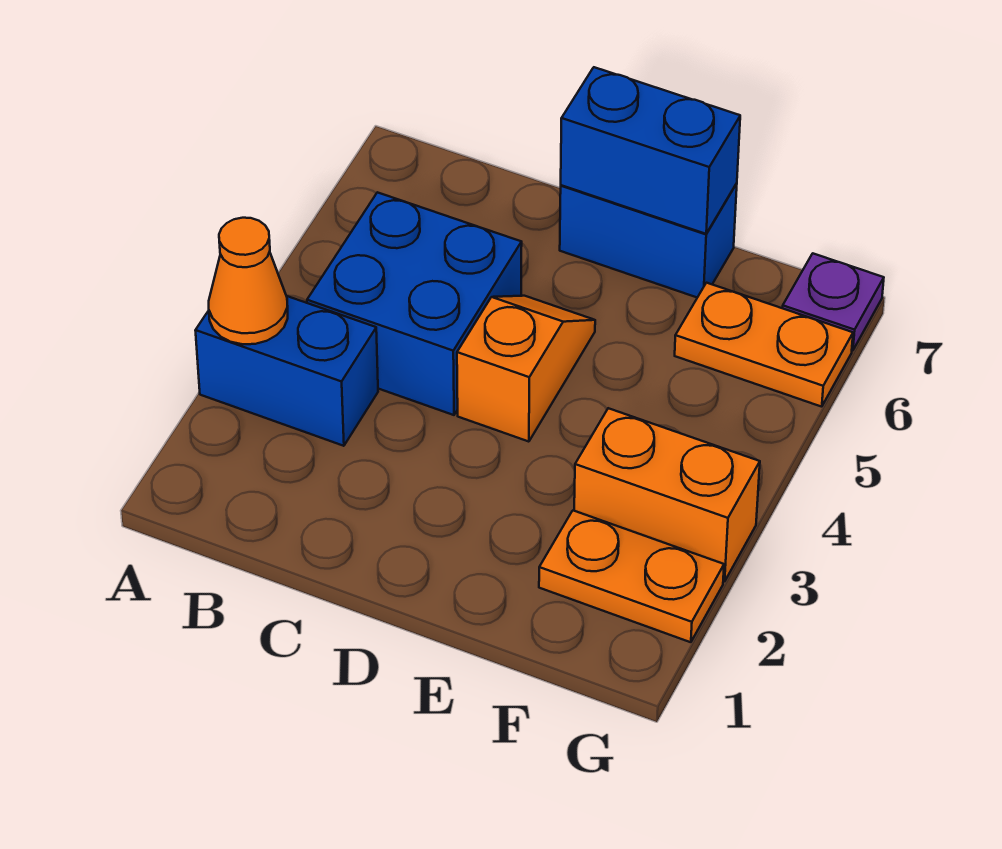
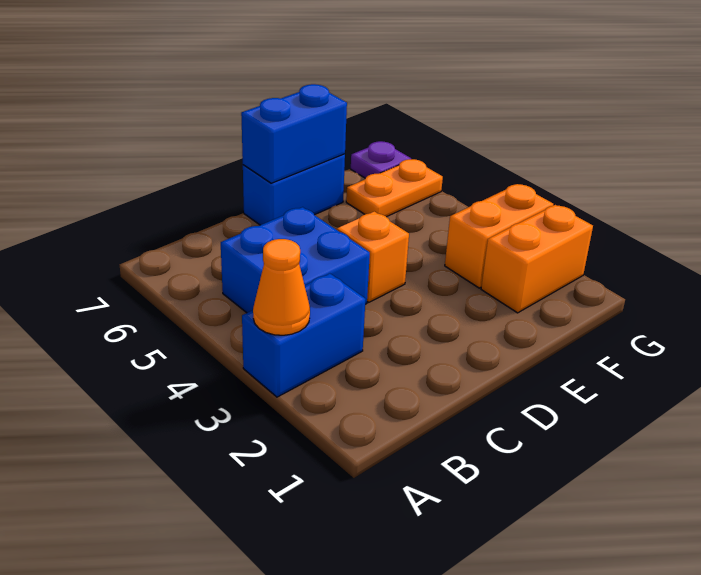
orange plate F2:G2 level 1 -> orange brick F2:G2 level 1

